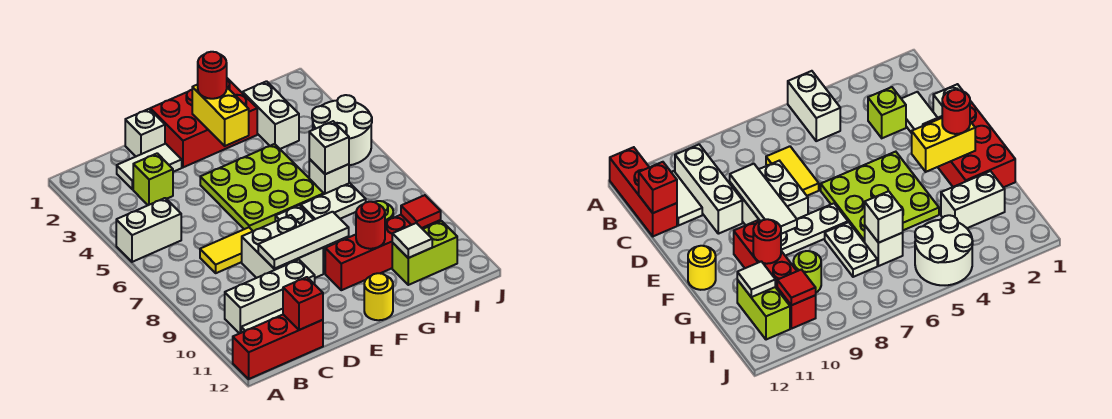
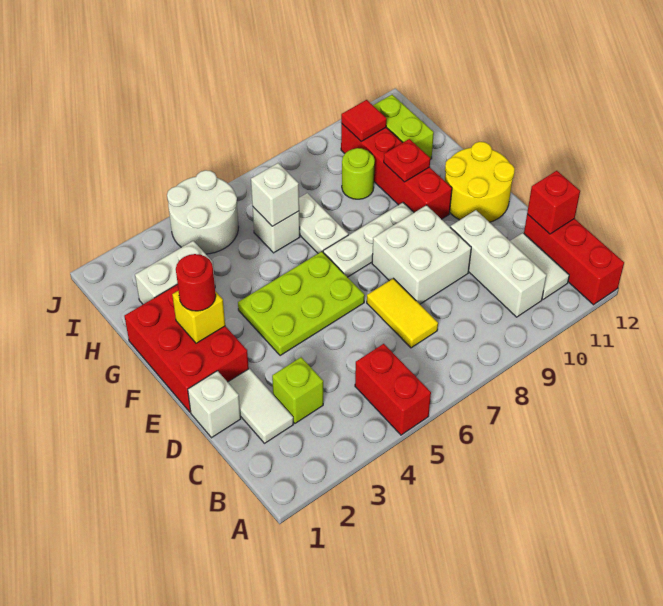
white brick A5:B5 level 1 -> red brick A5:B5 level 1
white tile D9:F9 level 2 -> none
lime plate E4:G6 level 1 -> lime plate E4:F6 level 1
yellow brick F2:F3 level 2 -> yellow brick F2 level 2
yellow round brick F12 level 1 -> yellow round brick E11:F12 level 1
red round brick G10 level 2 -> red plate G10 level 2
white tile H11 level 2 -> none

